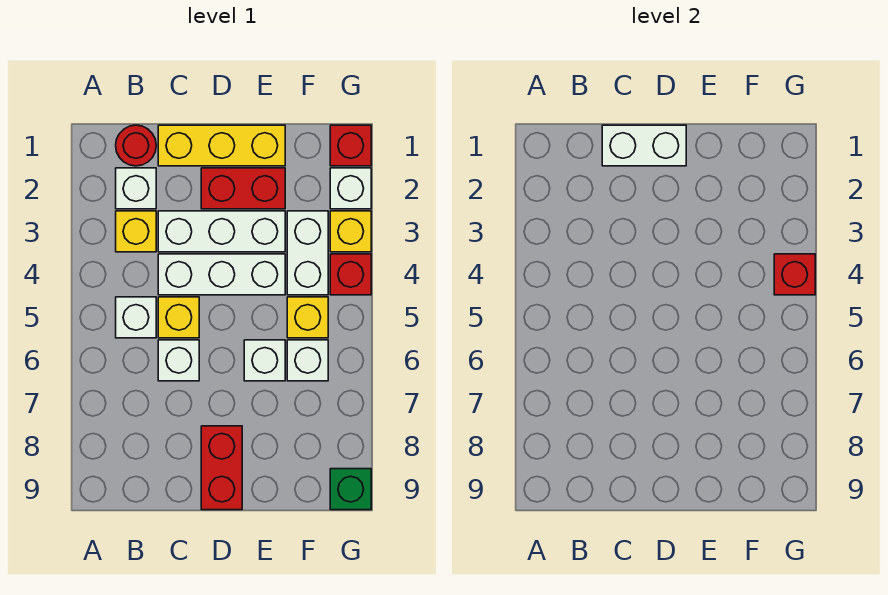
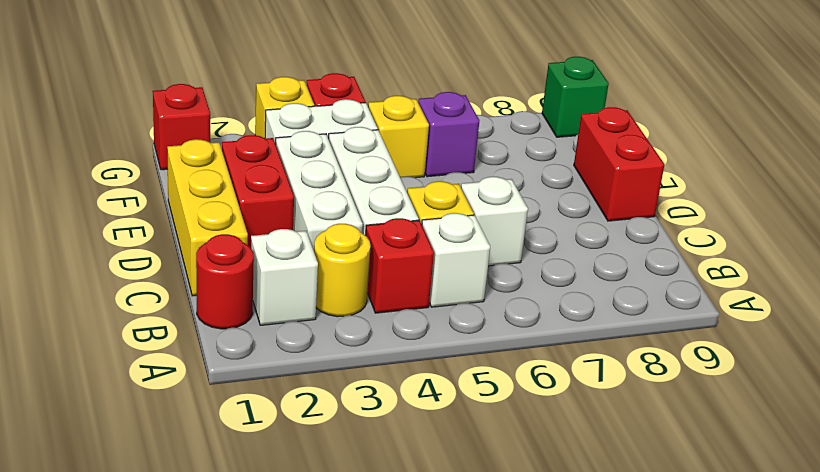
yellow brick B3 level 1 -> yellow round brick B3 level 1
white brick C1:D1 level 2 -> none
red brick D8:D9 level 1 -> red brick D9:E9 level 1
white brick E6 level 1 -> none
white brick F6 level 1 -> purple brick F6 level 1
white brick G2 level 1 -> none
red brick G4 level 2 -> red brick B4 level 1

